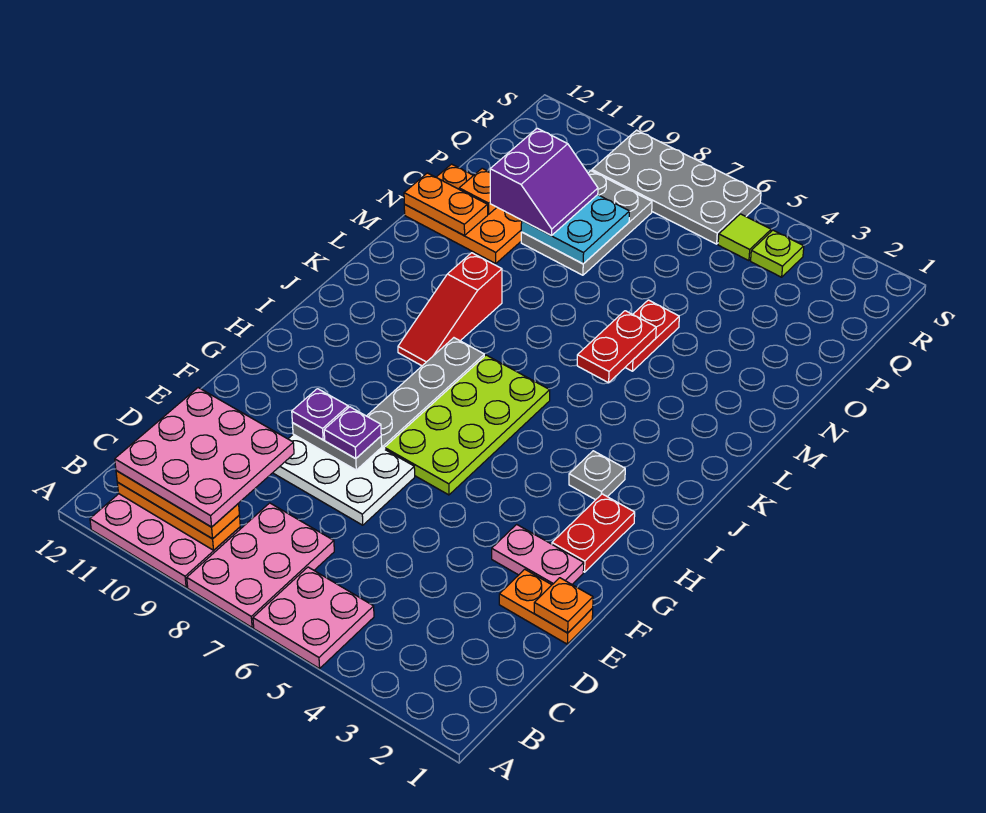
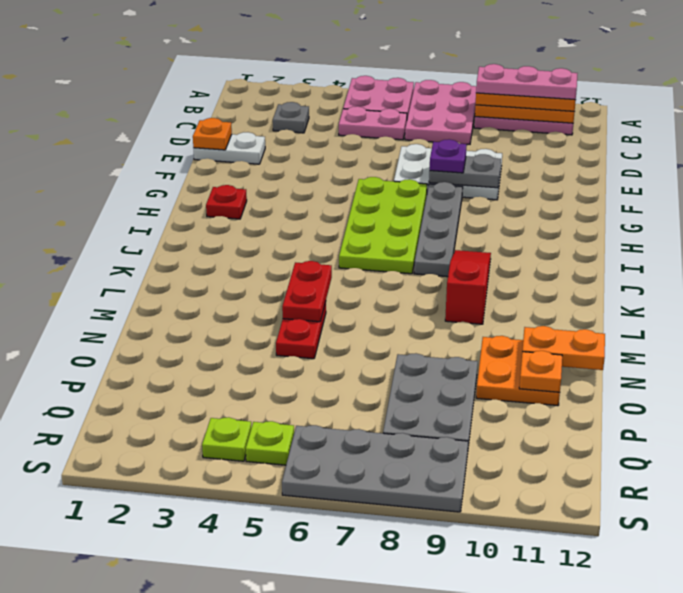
pink plate B9:D11 level 4 -> pink plate B9:B11 level 4
orange plate E1:E2 level 1 -> white plate E1:E2 level 1
pink plate F2:F3 level 1 -> pink plate C5:C6 level 1
purple plate F9 level 3 -> none
red plate G2:H2 level 1 -> red plate H2 level 1
grey plate I3 level 1 -> grey plate C3 level 1
orange plate N10:O12 level 1 -> orange plate N10:O11 level 1
cyan plate O8:P9 level 2 -> none
purple slope O9:P10 level 3 top 10 -> none
lime tile R5 level 1 -> lime plate R5 level 1

